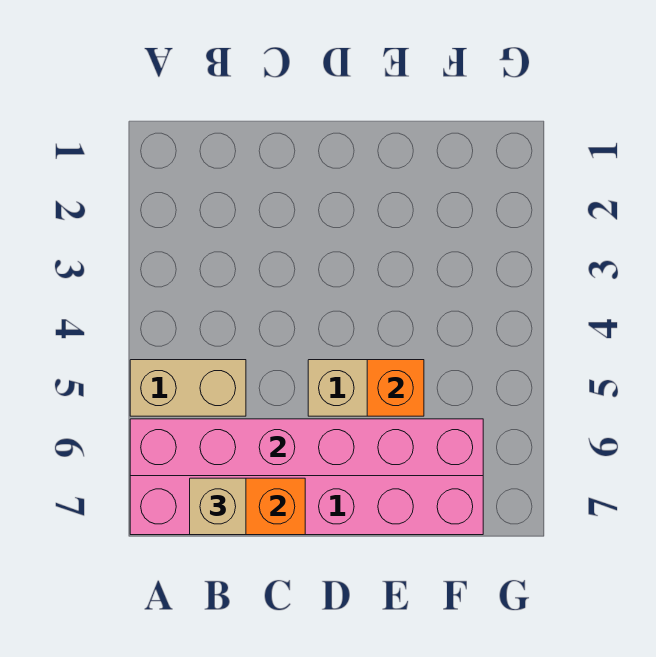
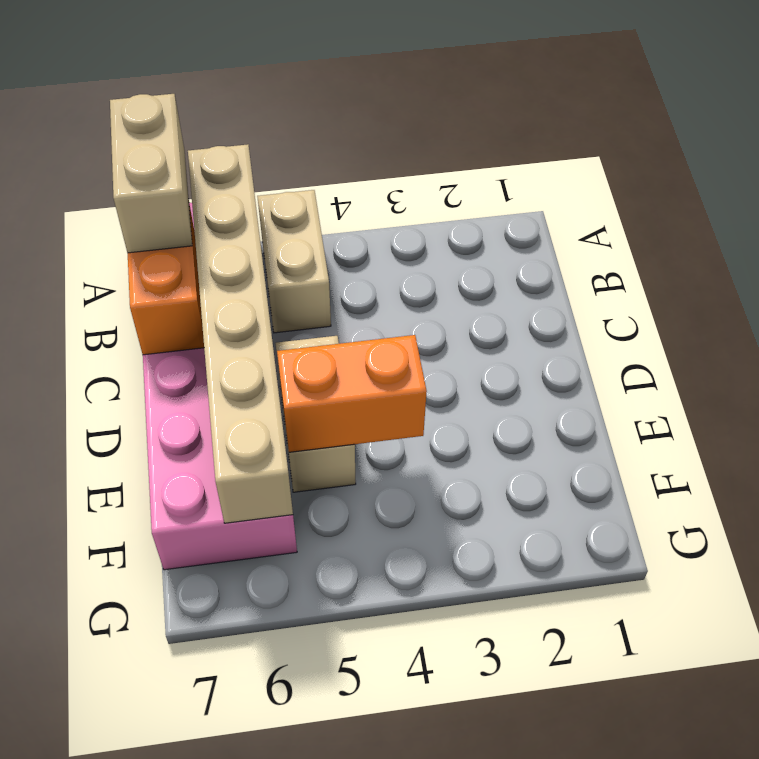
pink brick A6:F6 level 2 -> tan brick A6:F6 level 2
tan brick B7 level 3 -> tan brick A7:B7 level 3
orange brick E5 level 2 -> orange brick E4:E5 level 2

